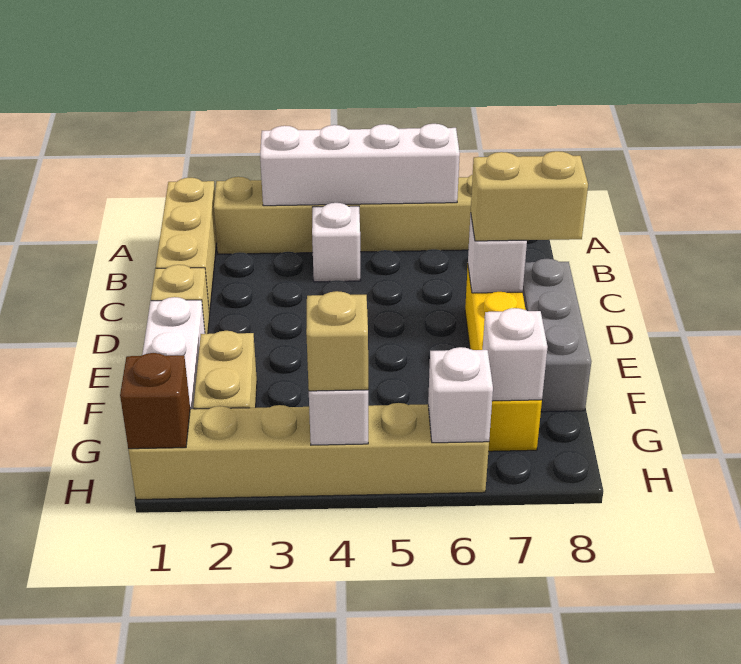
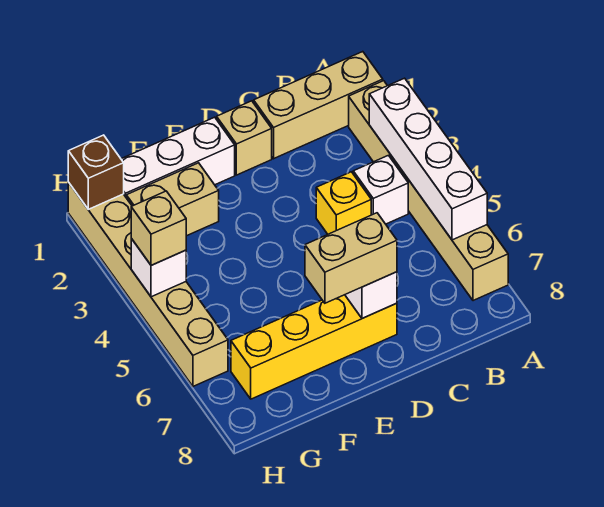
none -> yellow brick C4 level 1
tan brick D7:D8 level 3 -> tan brick D7:E7 level 3
grey brick D8:F8 level 1 -> none
white brick G7 level 2 -> none
white brick H6 level 2 -> none

